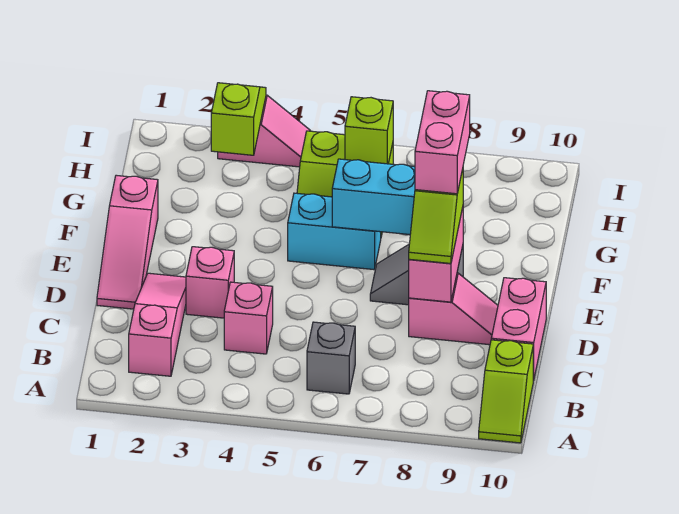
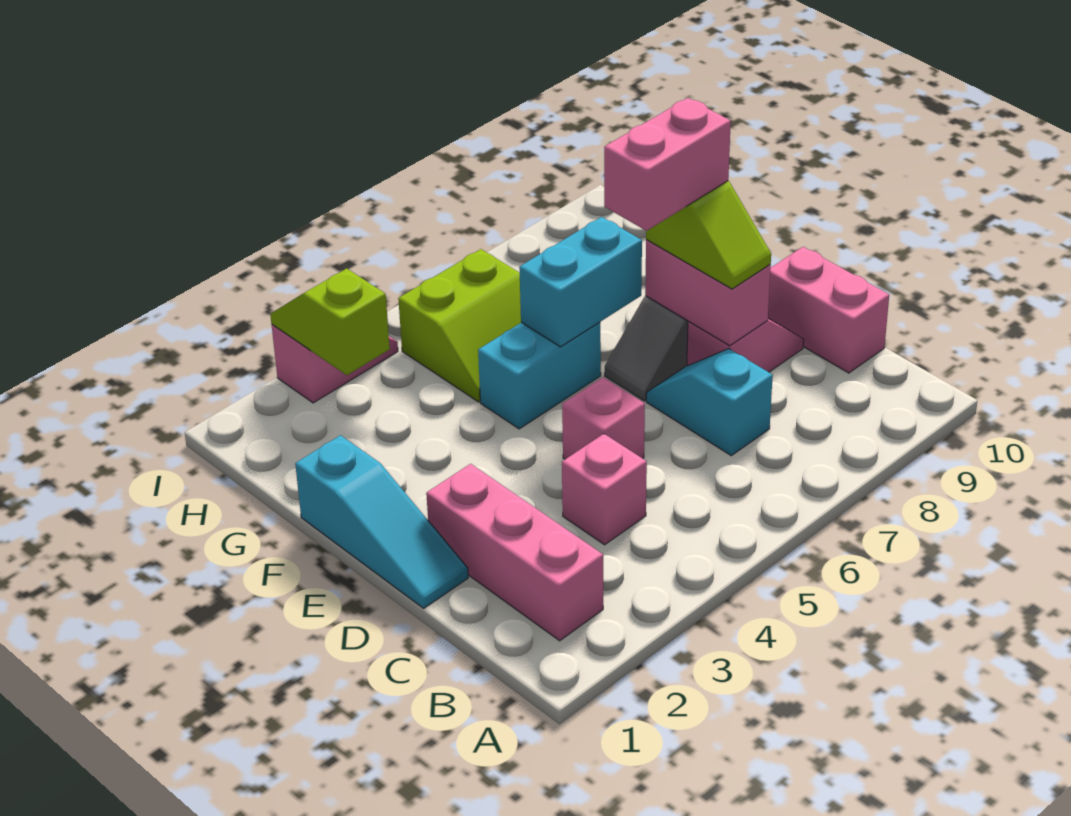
lime slope A10:B10 level 1 top B -> none
pink slope B2:D2 level 1 top B -> pink brick B2:D2 level 1
grey brick B6 level 1 -> none
none -> cyan slope C7:D7 level 1 top C
pink slope D1:F1 level 1 top F -> cyan slope D1:F1 level 1 top F
pink brick D3 level 1 -> pink brick D5 level 1
pink brick E8:F8 level 4 -> pink brick E7:E8 level 4
lime brick H6 level 2 -> none

